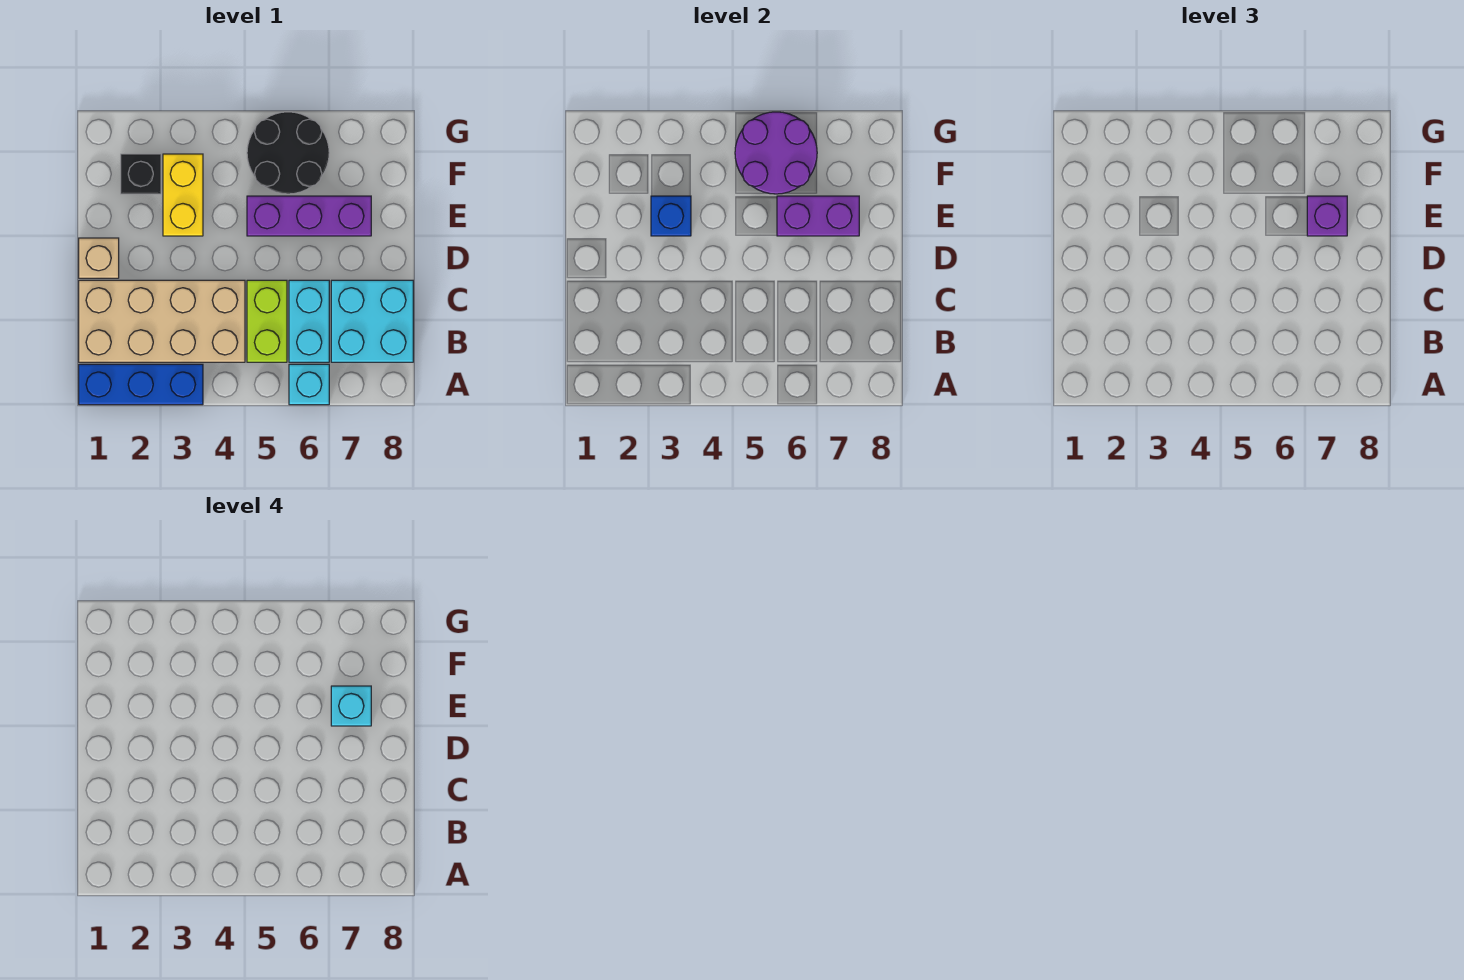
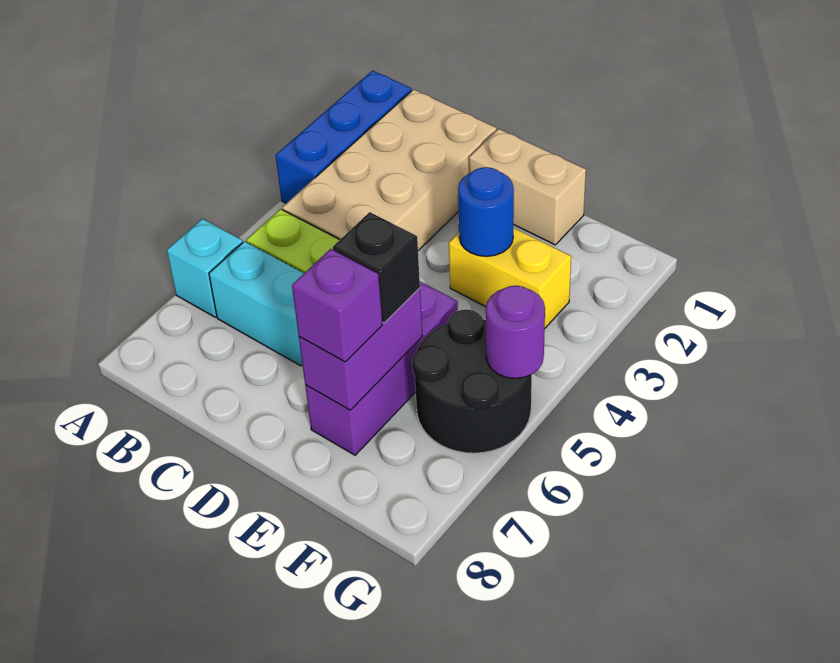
cyan brick B7:C8 level 1 -> none
tan brick D1 level 1 -> tan brick D1:E1 level 1
blue brick E3 level 2 -> blue round brick E3 level 2
cyan brick E7 level 4 -> none
black brick F2 level 1 -> black brick E6 level 3
purple round brick F5:G6 level 2 -> purple round brick G5 level 2

